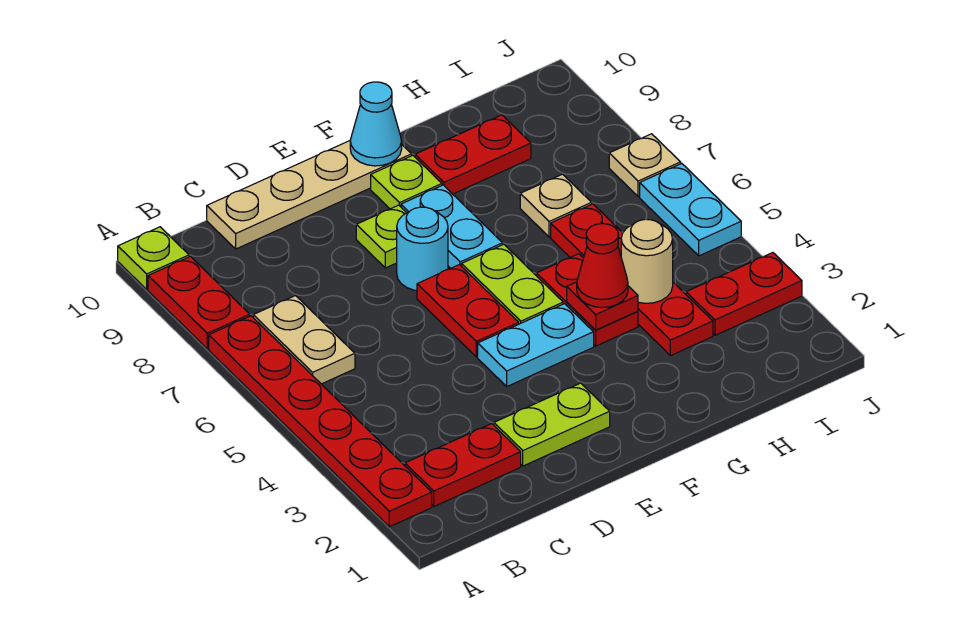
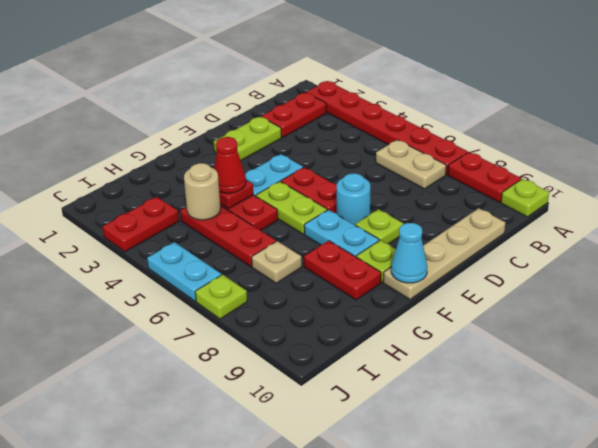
red plate G9:H9 level 1 -> red plate G8:G9 level 1
red plate H3:H6 level 1 -> red plate H4:H6 level 1
tan plate J7 level 1 -> lime plate J7 level 1

